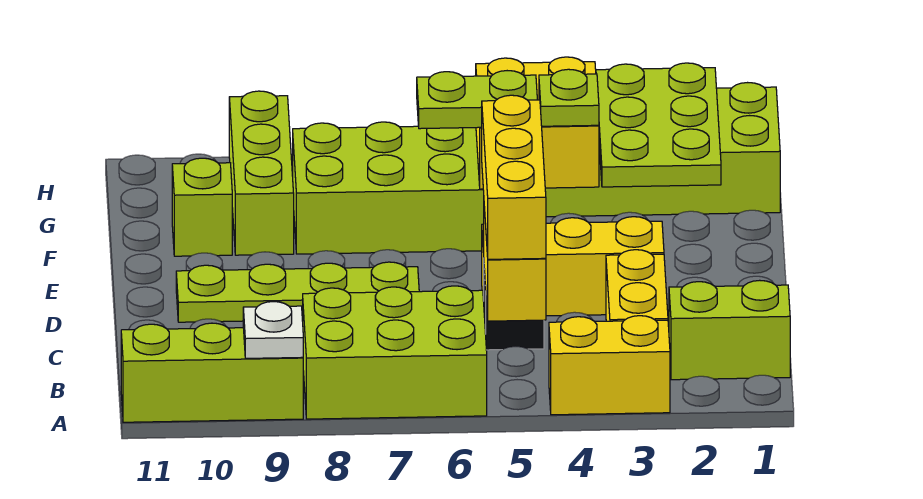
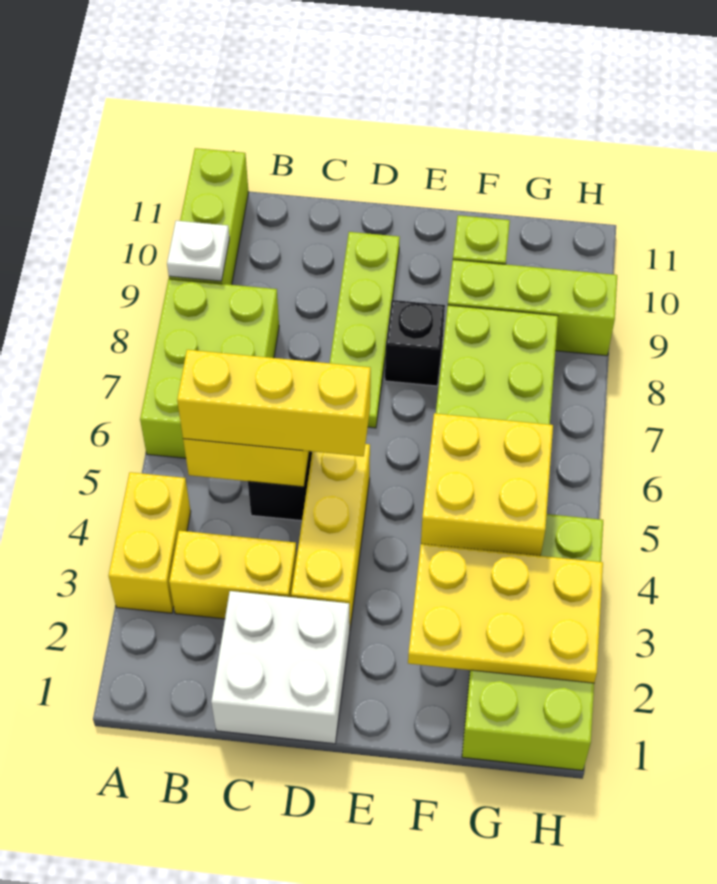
lime brick B1:B2 level 1 -> none
none -> white brick C1:D2 level 1
none -> black brick E8 level 1
lime plate F2:H3 level 2 -> yellow plate F2:H3 level 2
lime plate F4 level 3 -> none
lime plate F5:F6 level 3 -> none

